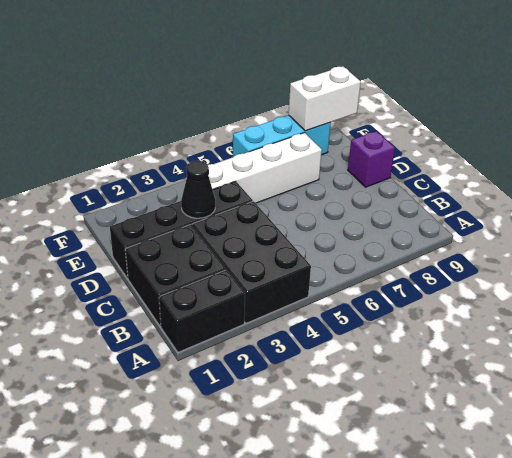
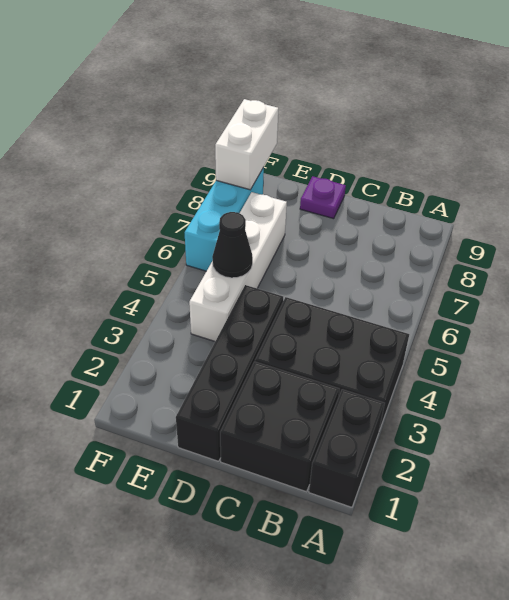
black cone D3 level 2 -> black cone E5 level 2
purple brick D9 level 1 -> purple plate D9 level 1

